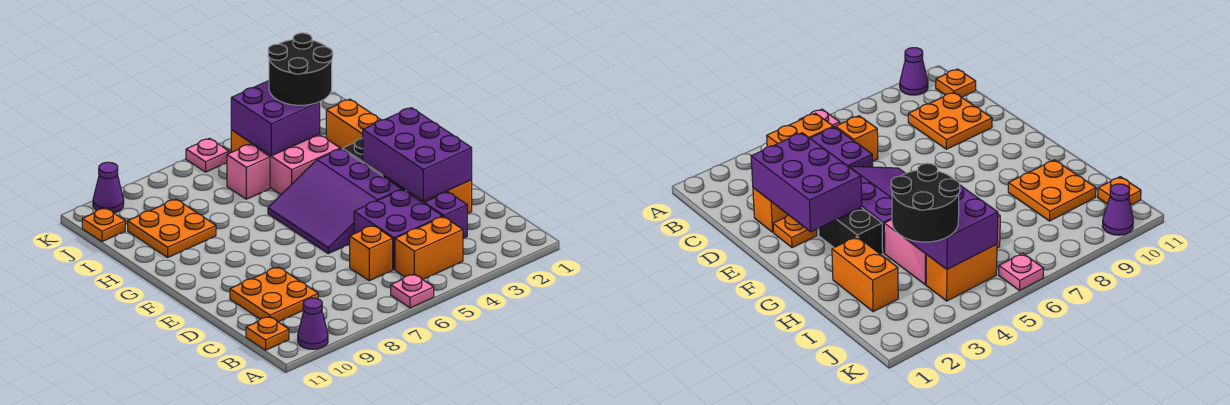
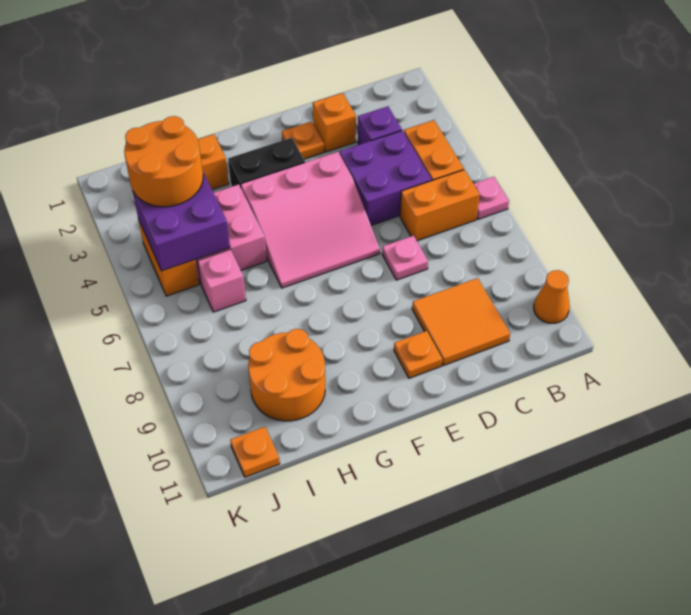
purple cone A10 level 1 -> orange cone A10 level 1
orange plate B11 level 1 -> orange plate E10 level 1
orange brick C6 level 1 -> orange brick B6:C6 level 1
orange plate C9:D10 level 1 -> orange tile C9:D10 level 1
purple brick D2:F3 level 2 -> none
purple slope E4:G6 level 1 top 4 -> pink slope E4:G6 level 1 top 4
orange plate H9:I10 level 1 -> orange round brick H9:I10 level 1
black round brick I3:J4 level 3 -> orange round brick I3:J4 level 3
pink plate K6 level 1 -> pink plate D7 level 1
purple cone K10 level 1 -> none

